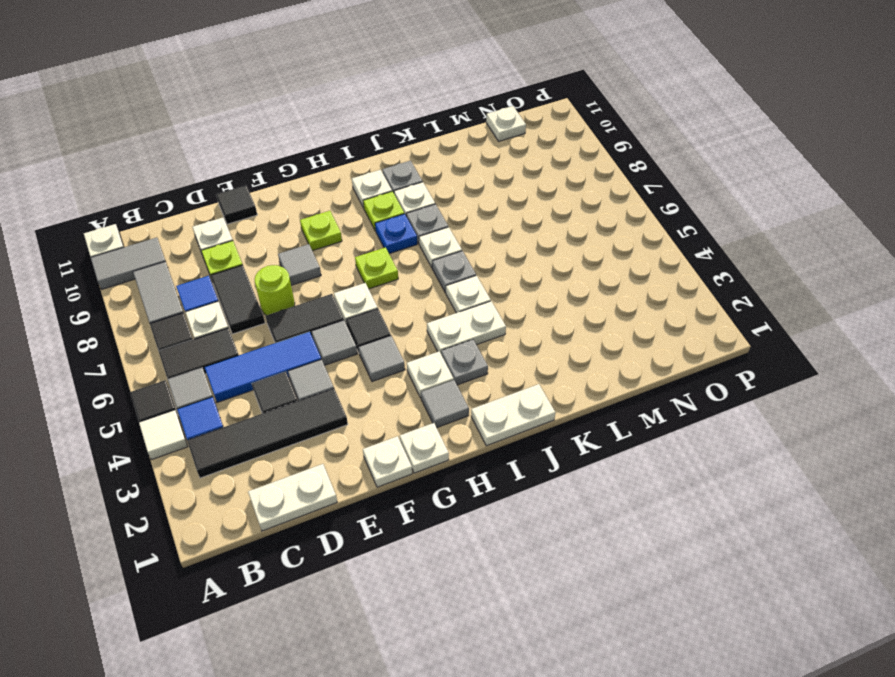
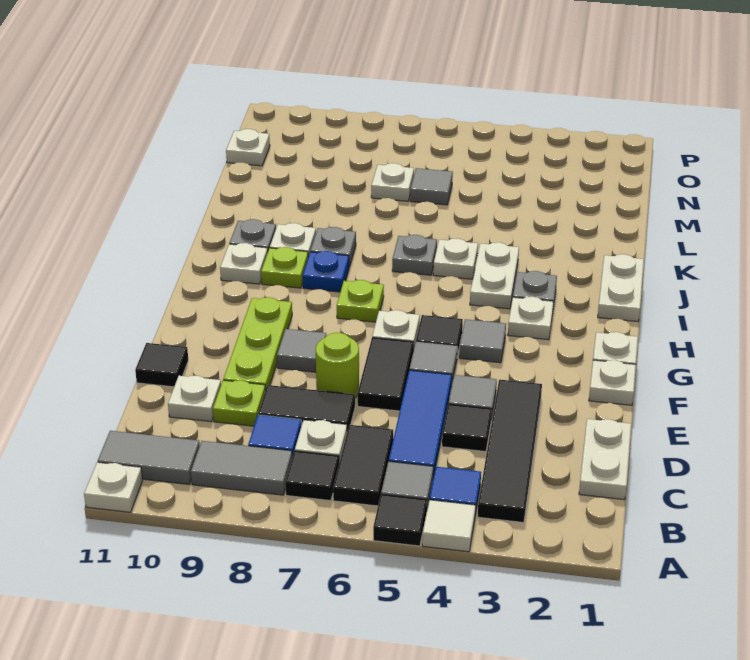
grey tile A10:B10 level 1 -> grey tile B10:B11 level 1
lime plate G9 level 1 -> lime plate E9:G9 level 1
grey tile H2 level 1 -> grey tile M6 level 1
white plate J7 level 1 -> white plate M7 level 1

